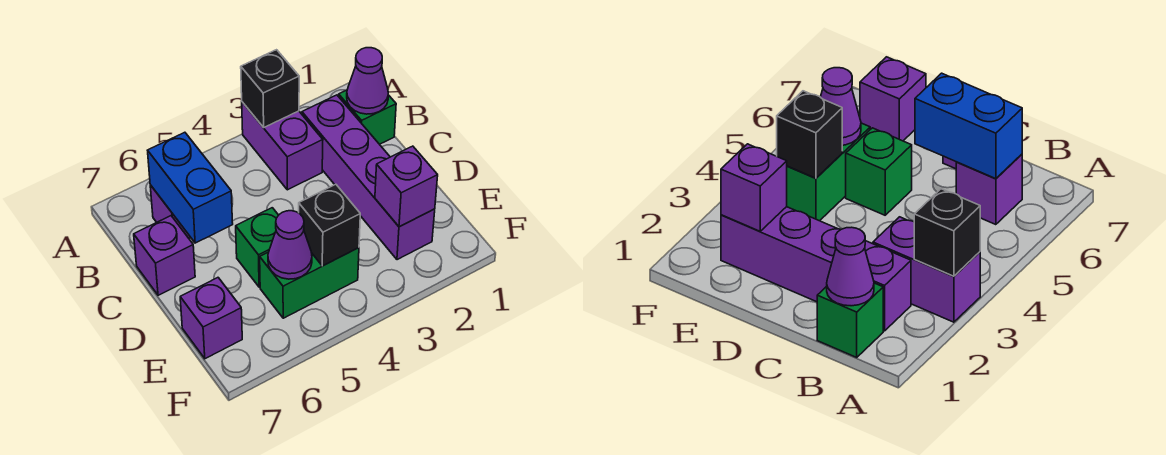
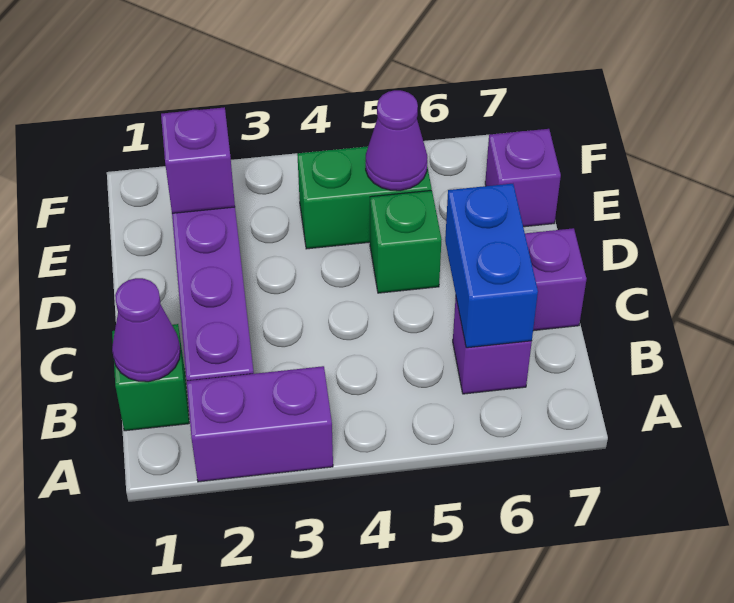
purple brick A3:B3 level 1 -> purple brick A2:A3 level 1
black brick A3 level 2 -> none
black brick E4 level 2 -> none

